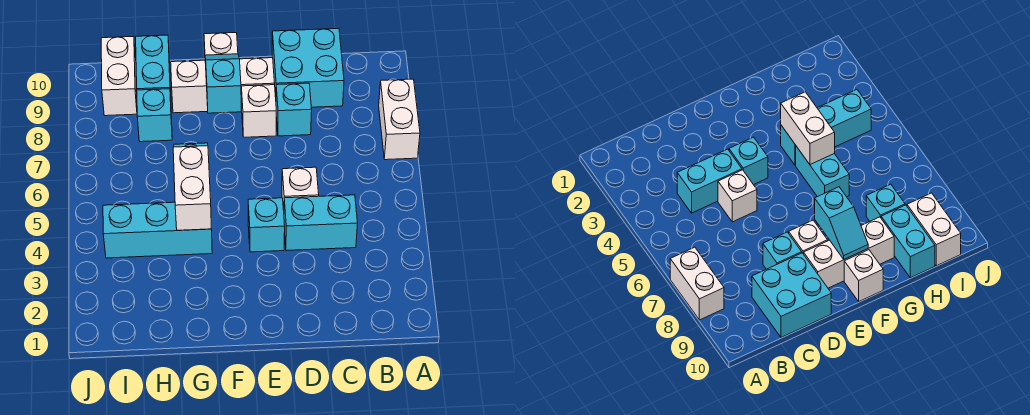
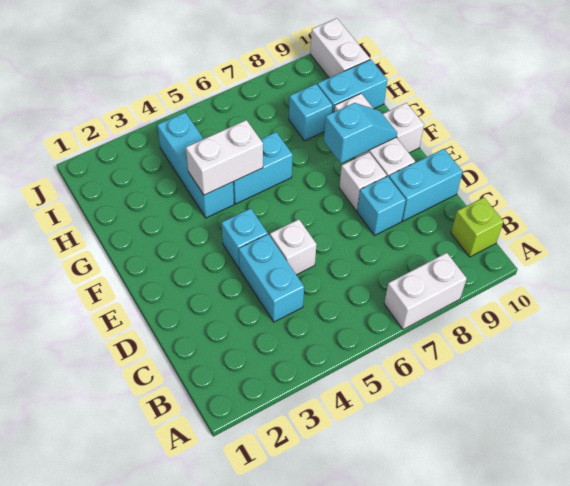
none -> lime brick B10 level 1
cyan brick C9:D10 level 1 -> cyan brick D9:D10 level 1
white brick I9:I10 level 1 -> white brick I10:J10 level 1

